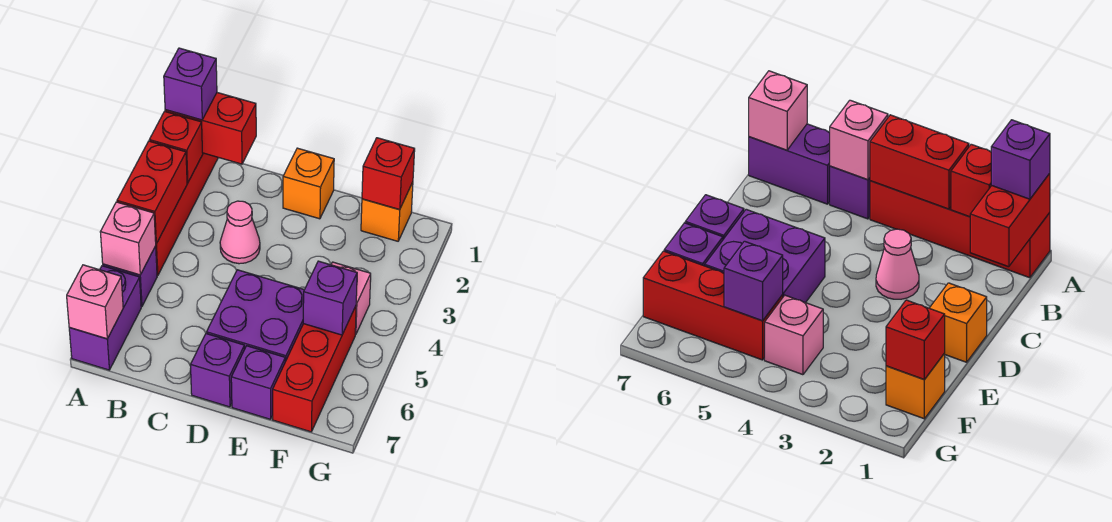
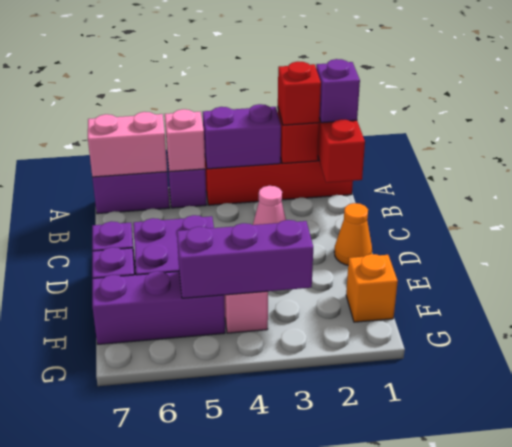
red brick A3:A4 level 2 -> purple brick A3:A4 level 2
pink brick A7 level 2 -> pink brick A6:A7 level 2
orange brick D1 level 1 -> orange cone D1 level 1
red brick F1 level 2 -> red brick A2 level 3
red brick F5:F7 level 1 -> purple brick F5:F7 level 1
purple brick F5 level 2 -> purple brick F3:F5 level 2

